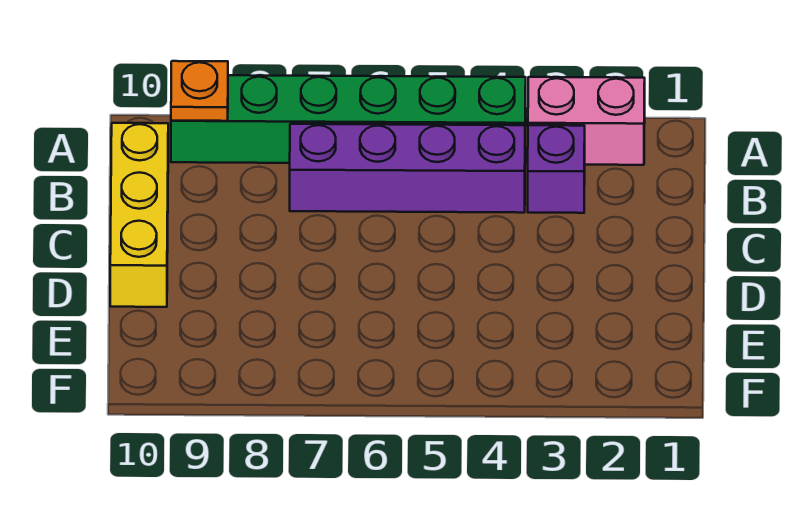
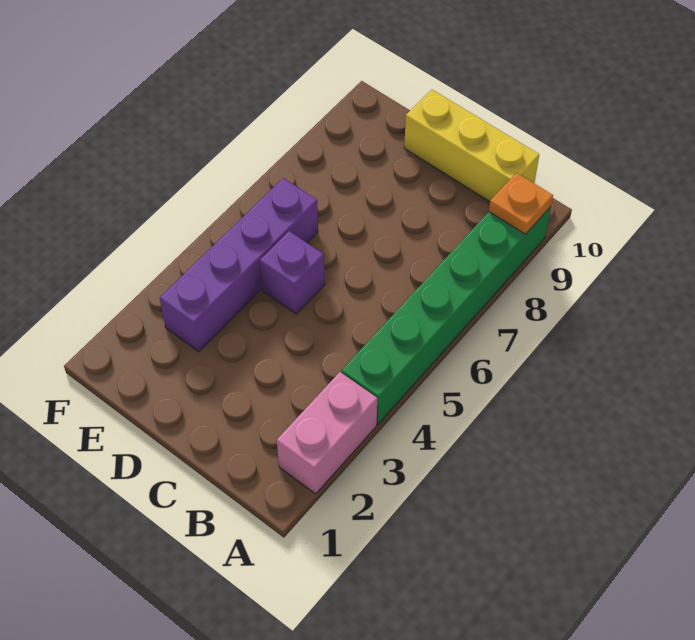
purple brick B3 level 1 -> purple brick D5 level 1
purple brick B4:B7 level 1 -> purple brick E3:E6 level 1

